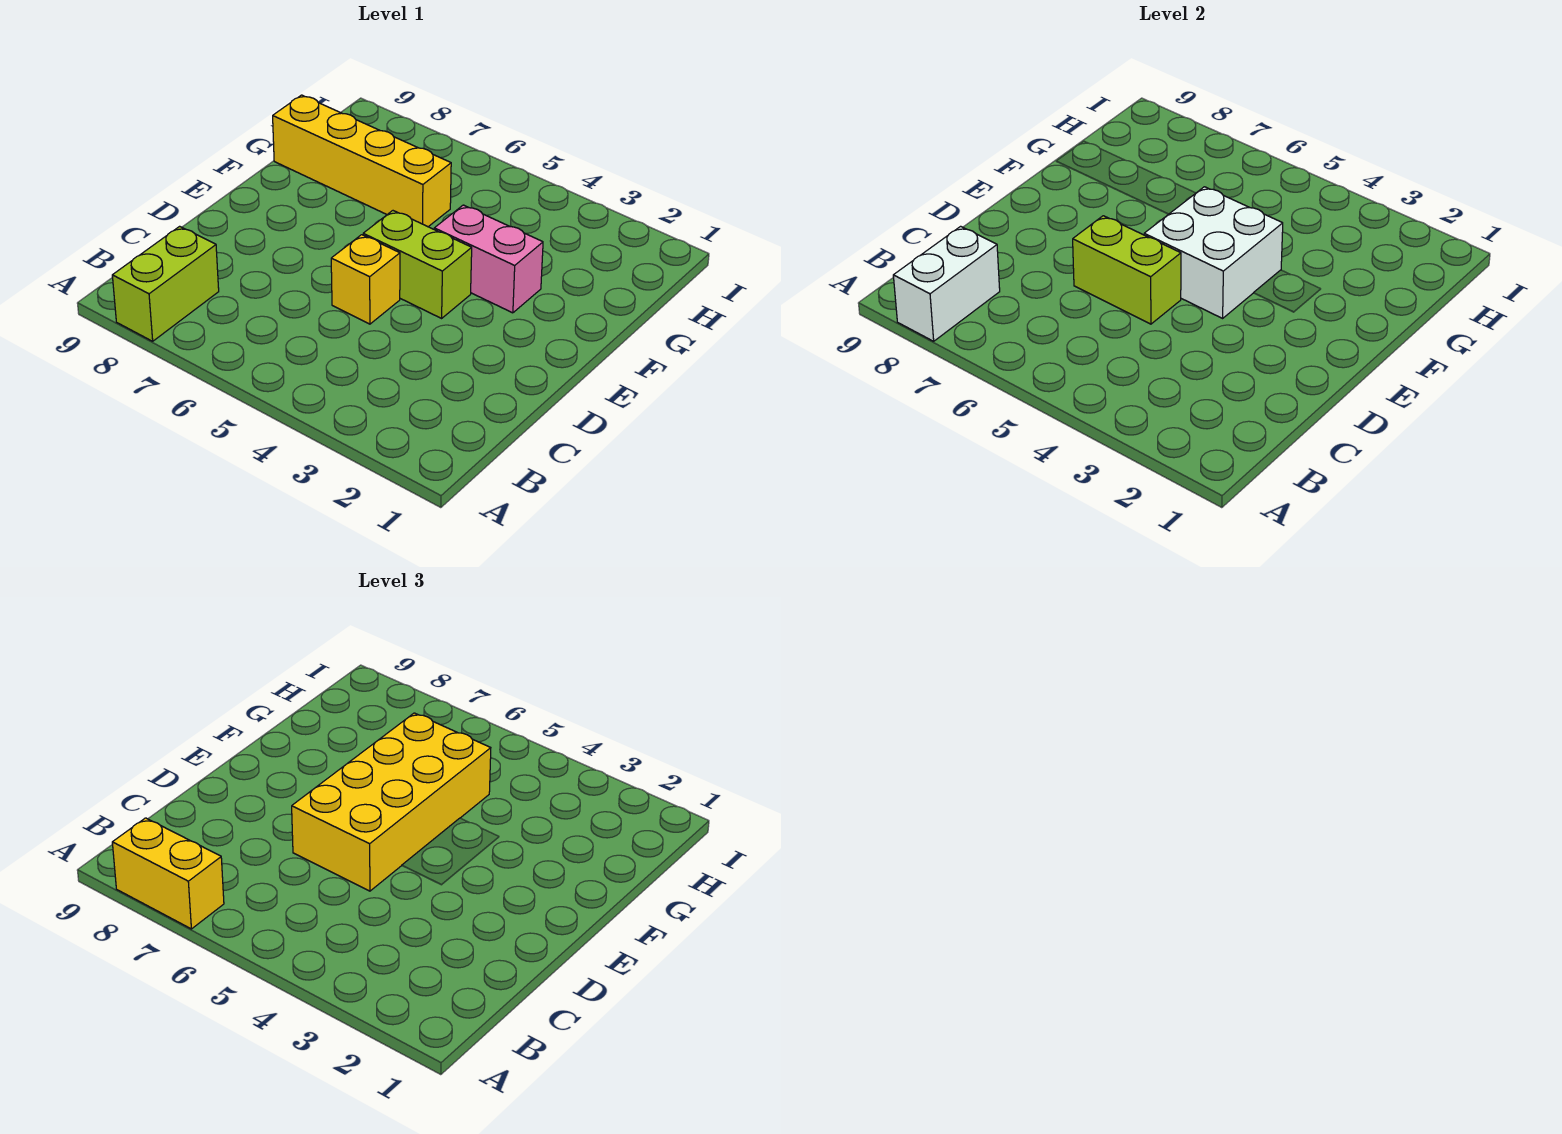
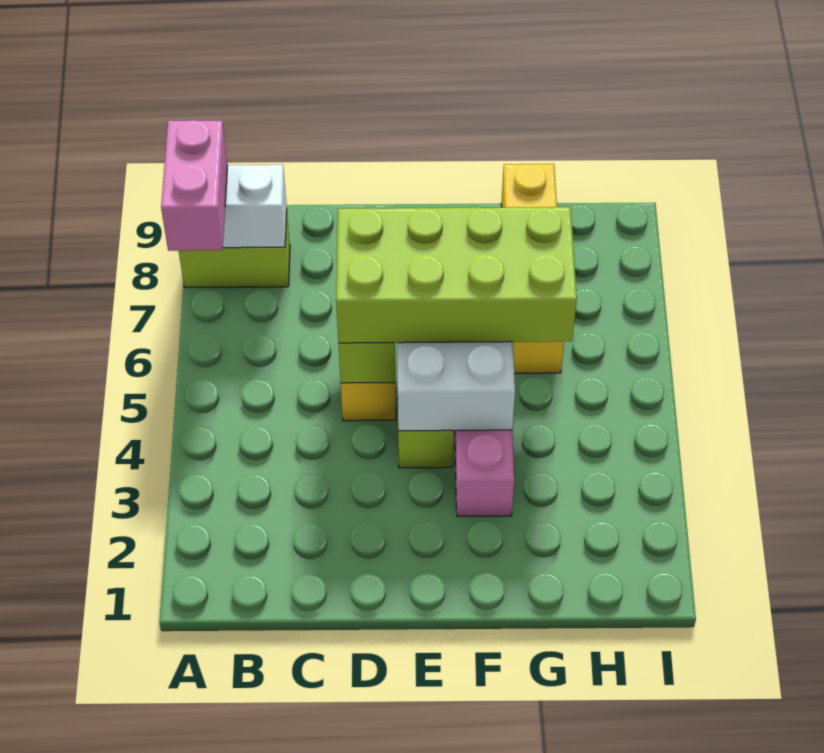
yellow brick A7:A8 level 3 -> pink brick A7:A8 level 3
yellow brick D5:G6 level 3 -> lime brick D5:G6 level 3

